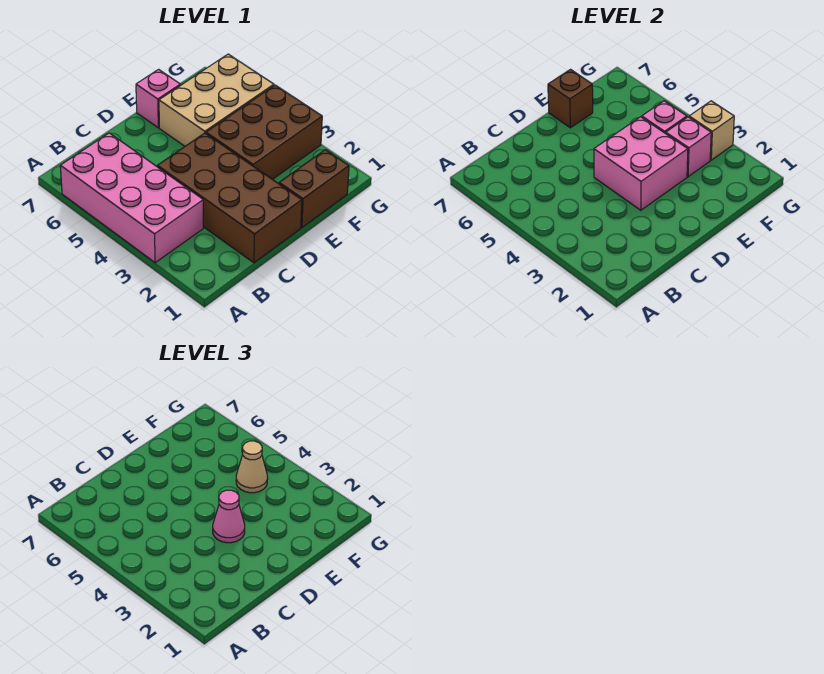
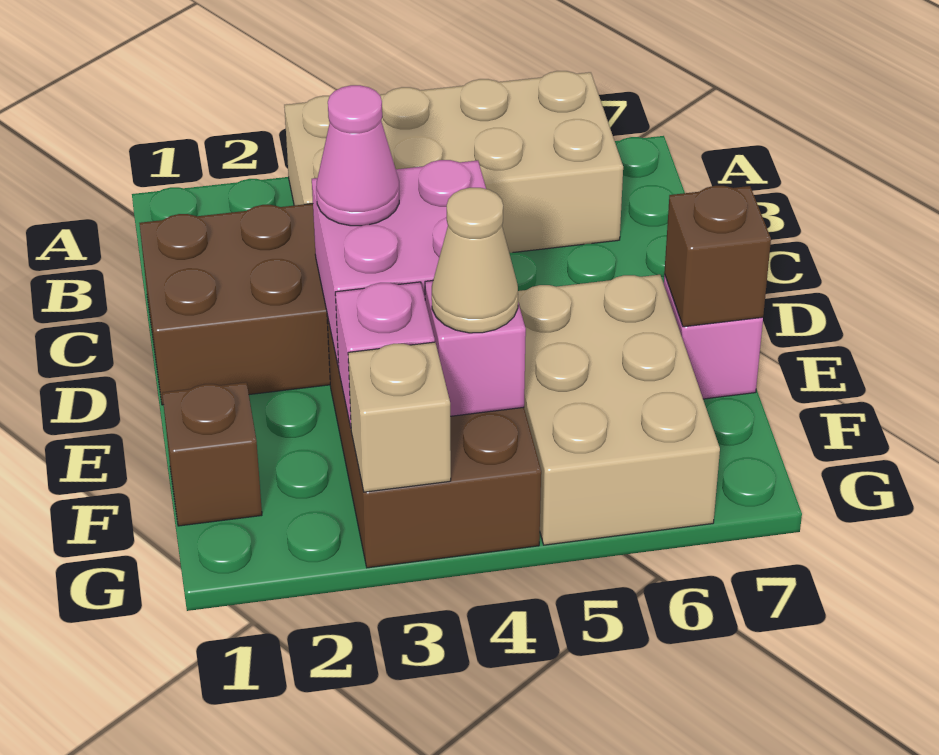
pink brick A3:B6 level 1 -> tan brick A3:B6 level 1
brown brick E1:F1 level 1 -> brown brick F1 level 1

